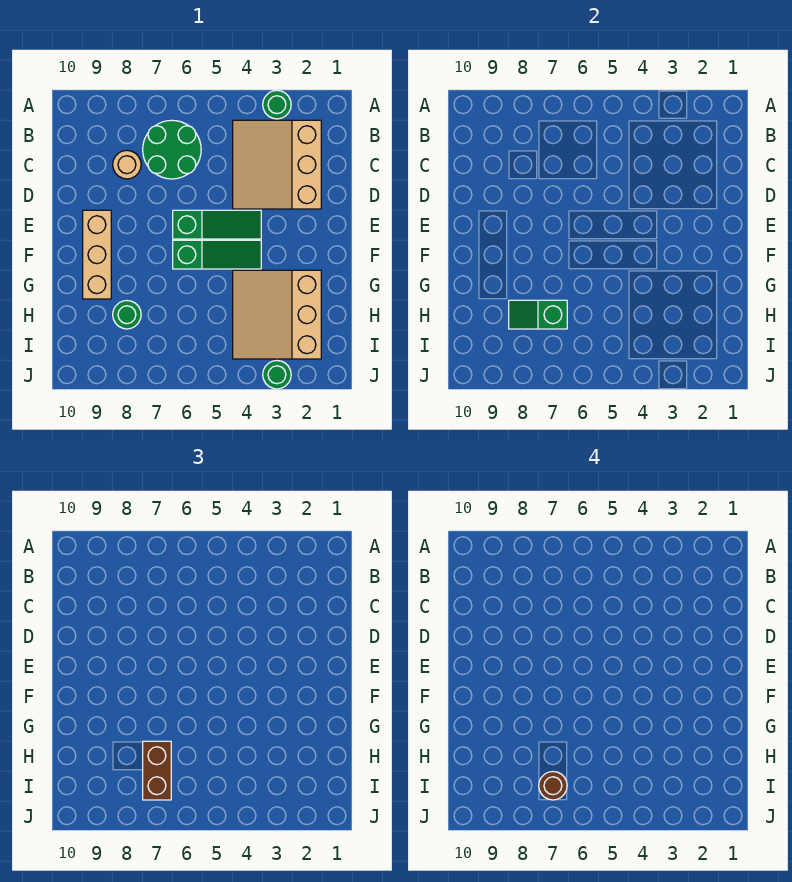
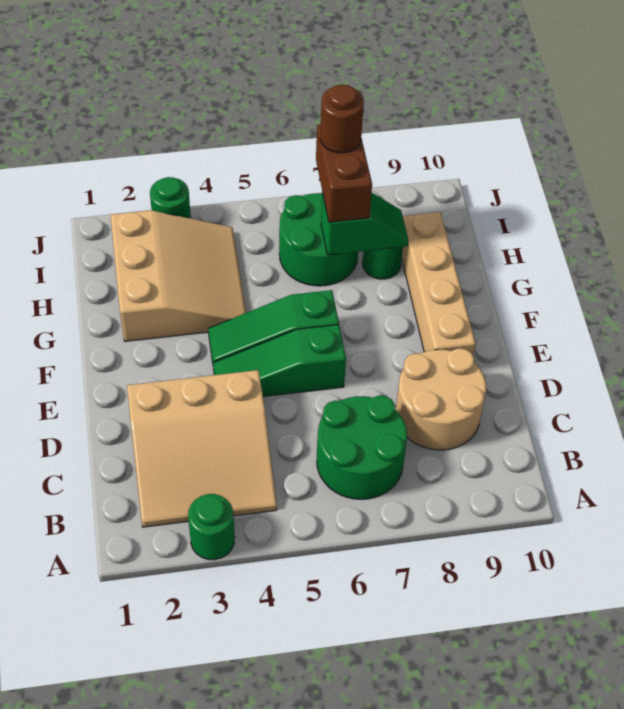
tan slope B2:D4 level 1 top 2 -> tan slope B2:D4 level 1 top D
tan round brick C8 level 1 -> tan round brick C8:D9 level 1
tan brick E9:G9 level 1 -> tan brick E9:H9 level 1
none -> green round brick H6:I7 level 1

